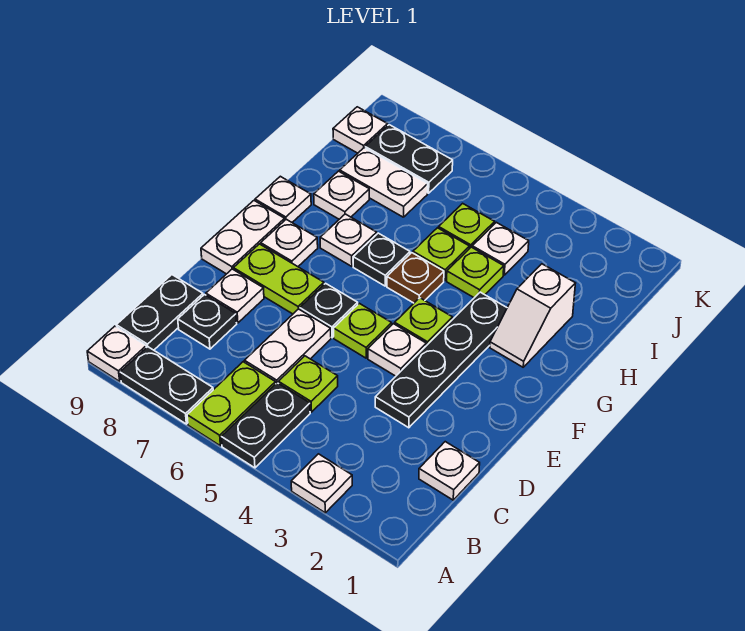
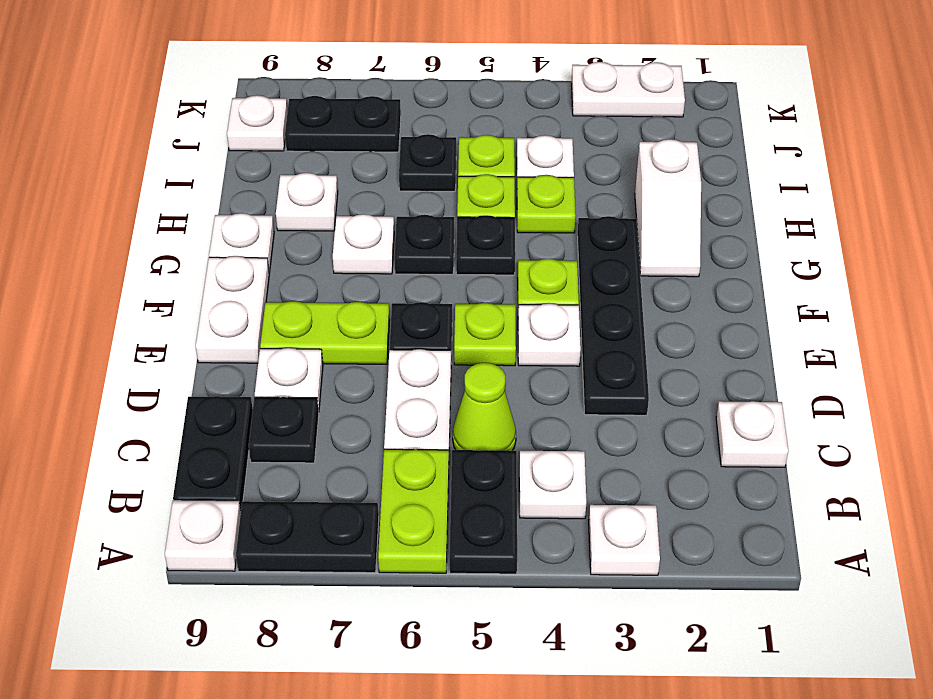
lime plate C5 level 1 -> lime cone C5 level 1
white plate F8 level 1 -> white plate B4 level 1
brown plate G5 level 1 -> black plate G5 level 1
none -> black plate I6 level 1
white plate I7:I8 level 1 -> white plate K2:K3 level 1

